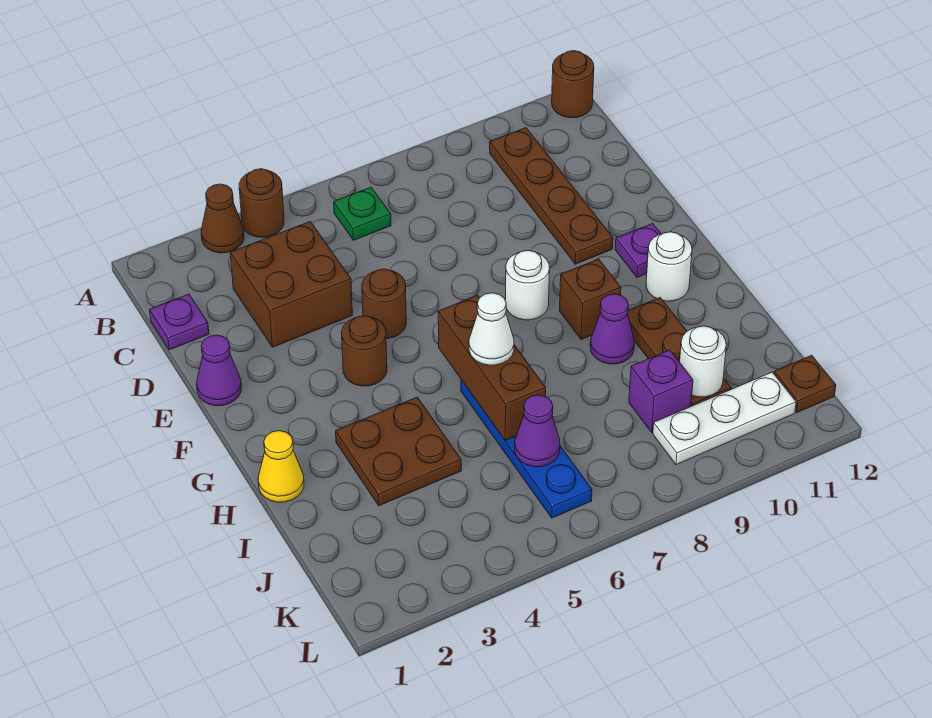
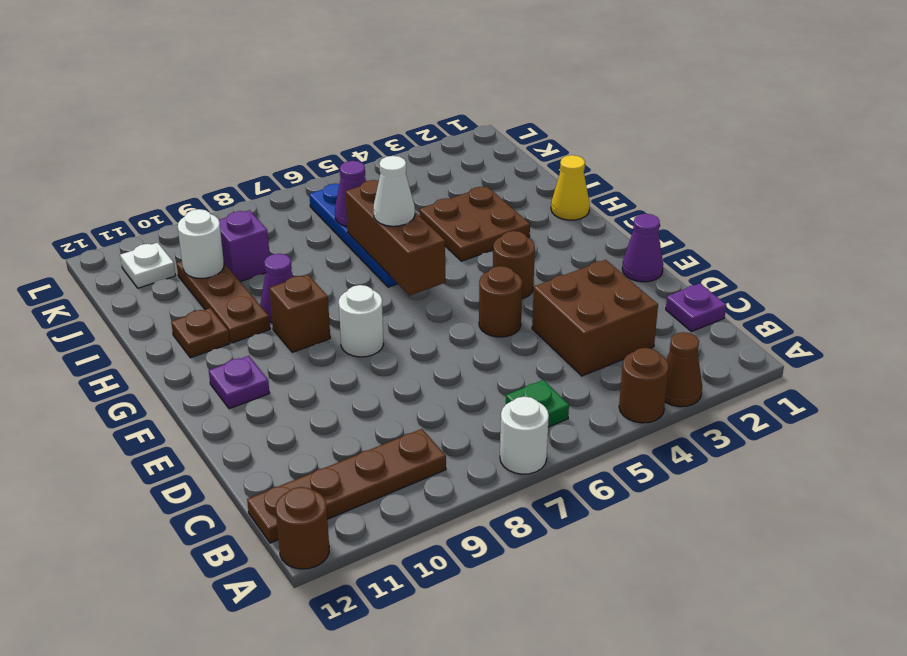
brown plate B10:E10 level 1 -> brown plate B9:B12 level 1
white round brick G11 level 1 -> white round brick A7 level 1
white plate K9:K11 level 1 -> white plate K11 level 1
brown plate K12 level 1 -> brown plate H11 level 1

